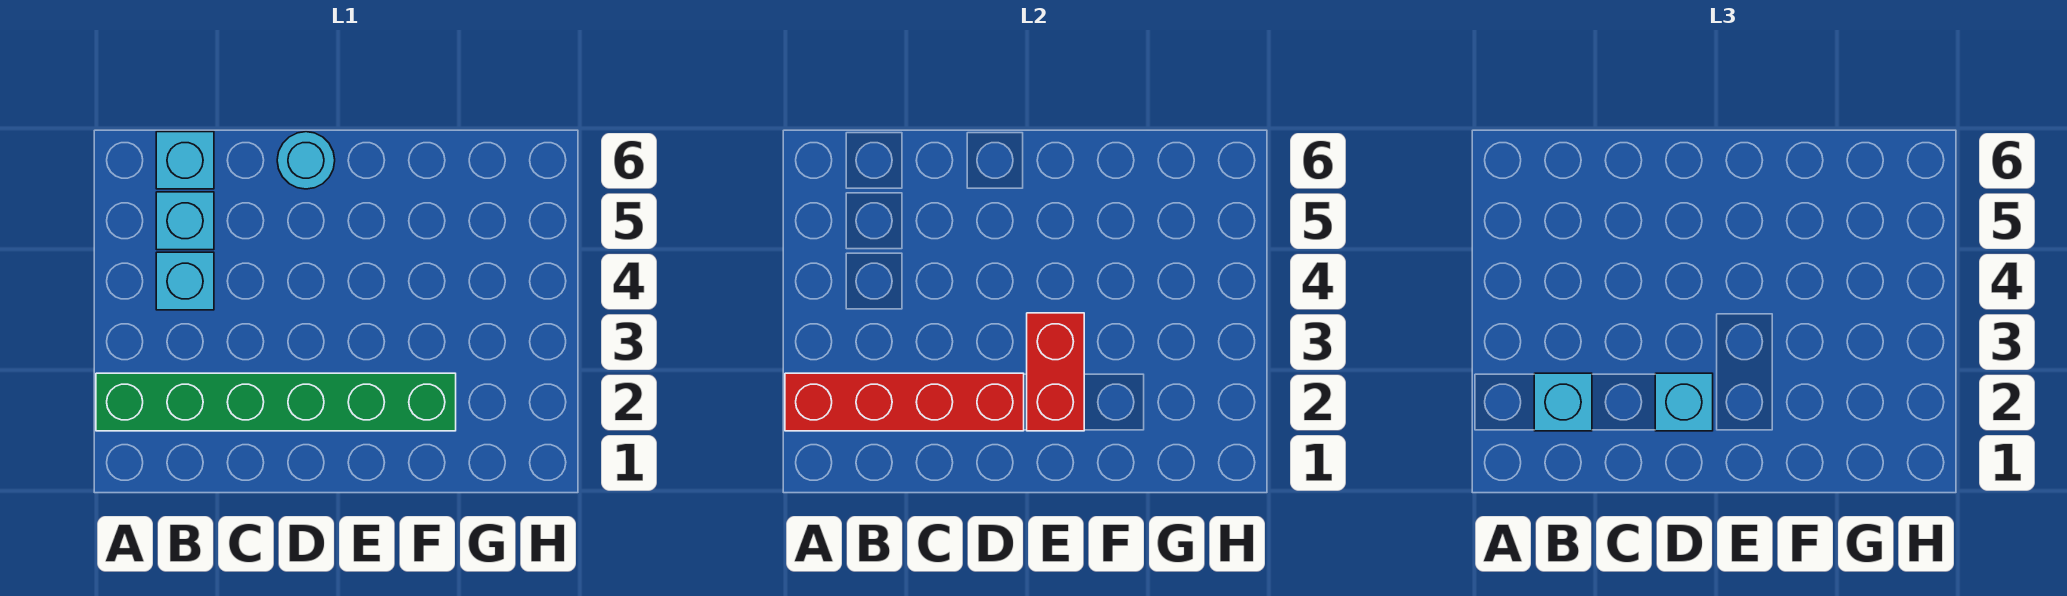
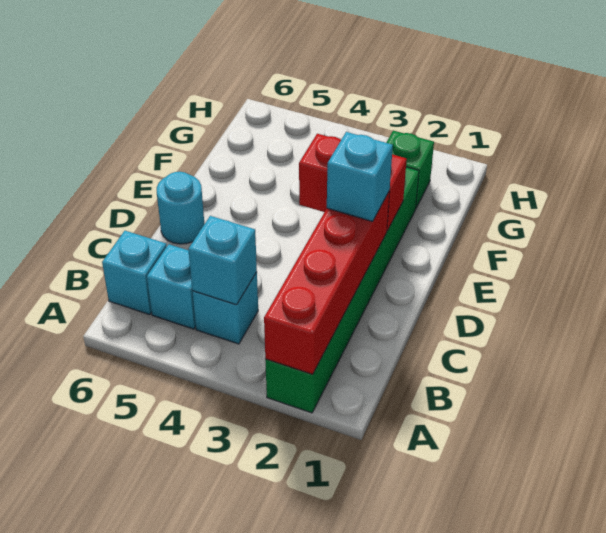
cyan brick B2 level 3 -> cyan brick B4 level 2
none -> green brick G2 level 1

